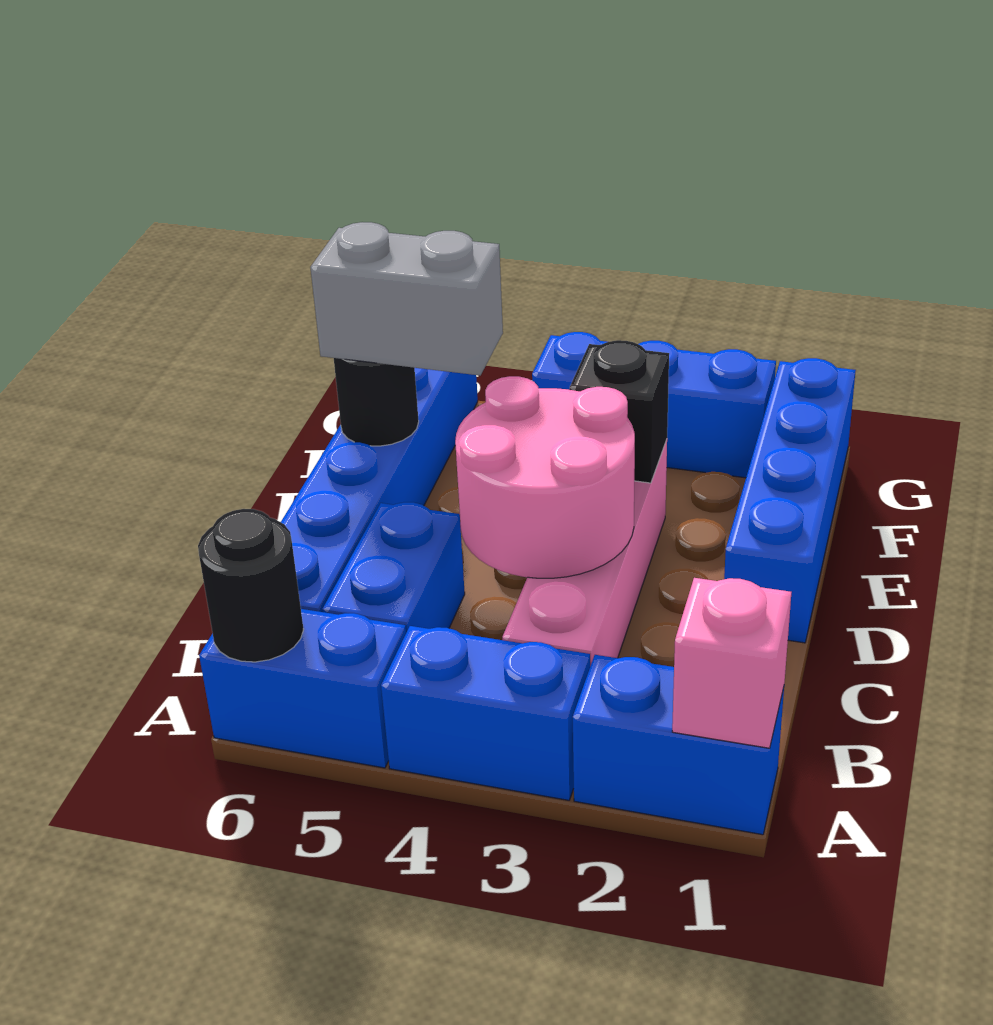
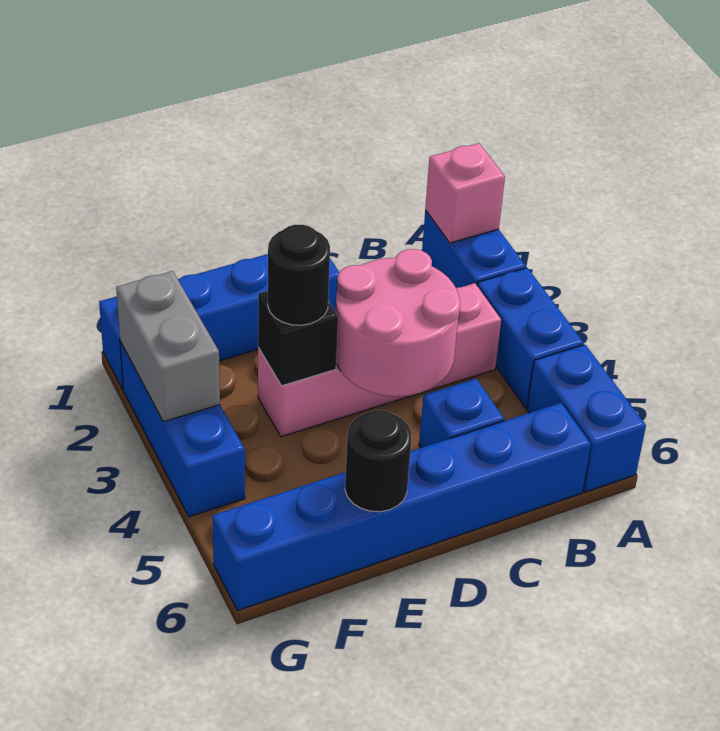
black round brick A6 level 2 -> black round brick E3 level 3
blue brick B5:C5 level 1 -> blue brick C5 level 1
grey brick E5:E6 level 3 -> grey brick G2:G3 level 2

